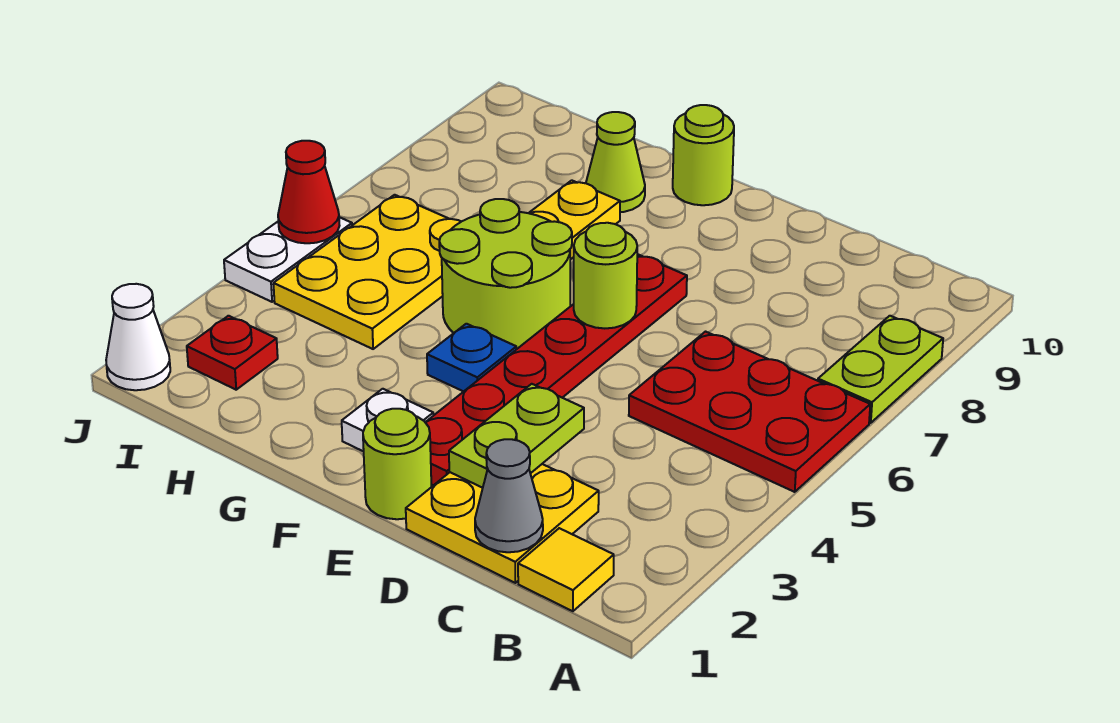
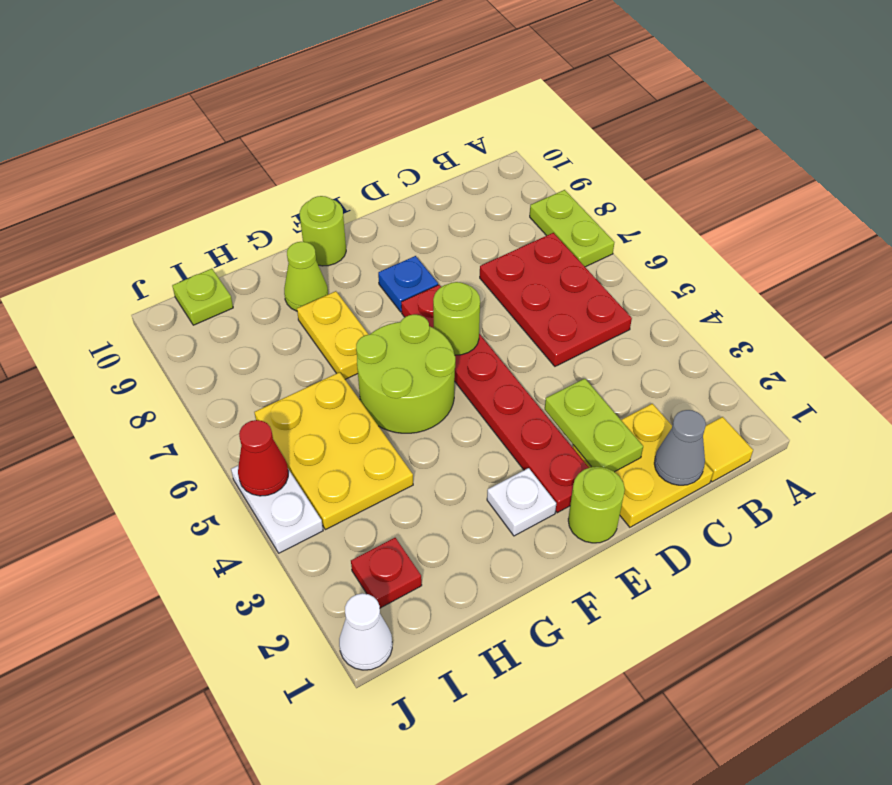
red plate A5:C6 level 1 -> red plate B5:C7 level 1
blue plate F4 level 1 -> blue plate E8 level 1
none -> lime plate I10 level 1

